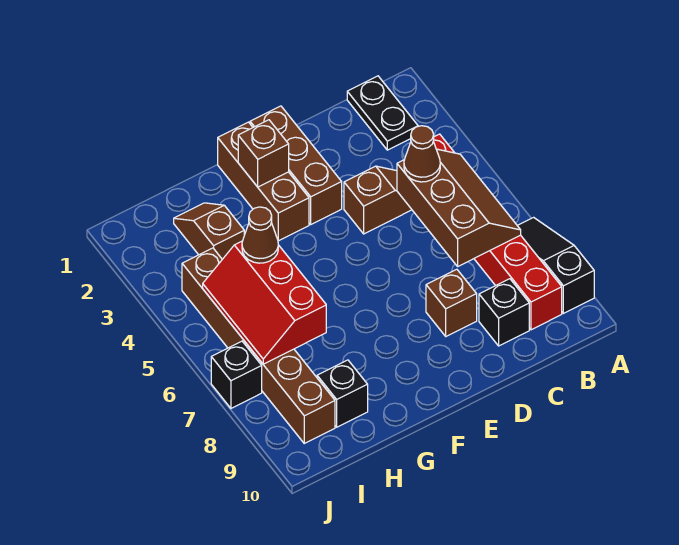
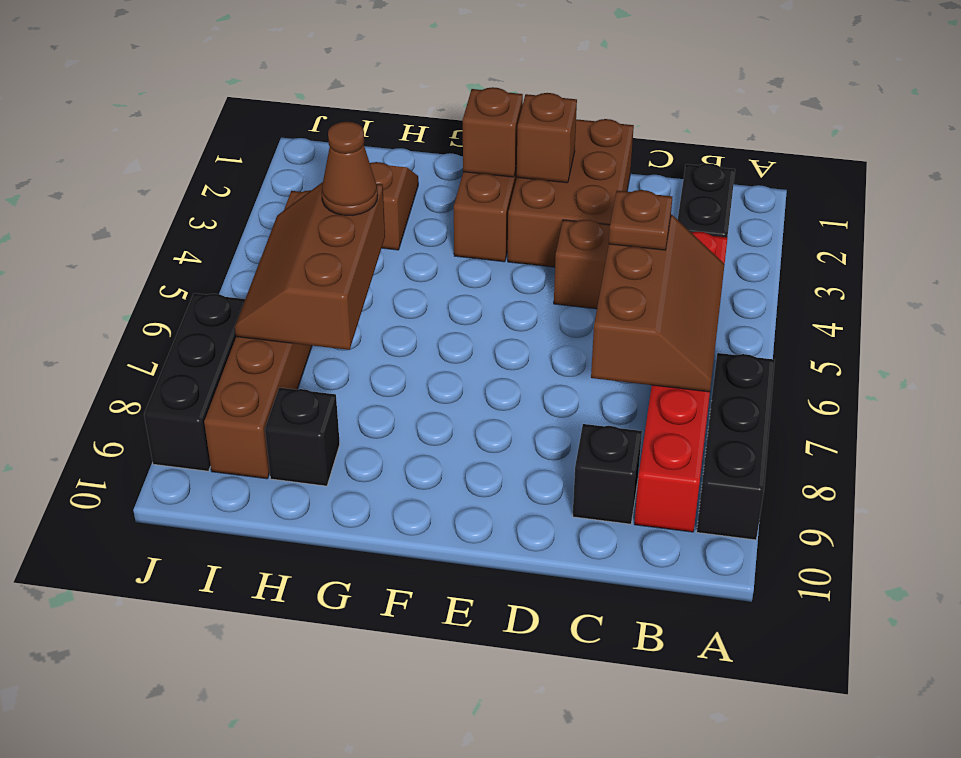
black slope A7:A9 level 1 top 9 -> black brick A7:A9 level 1
brown cone C5 level 3 -> brown plate C5 level 3
brown brick D8 level 1 -> brown brick E2 level 2
brown brick E1:E3 level 1 -> brown brick D1:E3 level 1
red slope H5:I7 level 2 top H -> brown slope H5:I7 level 2 top H
black brick J7 level 1 -> black brick J7:J9 level 1

